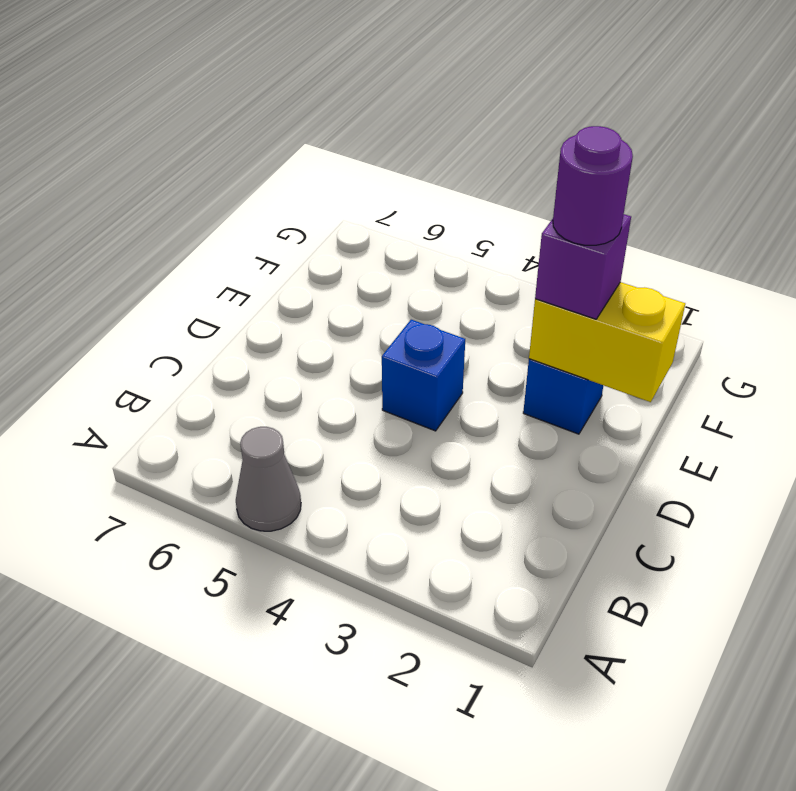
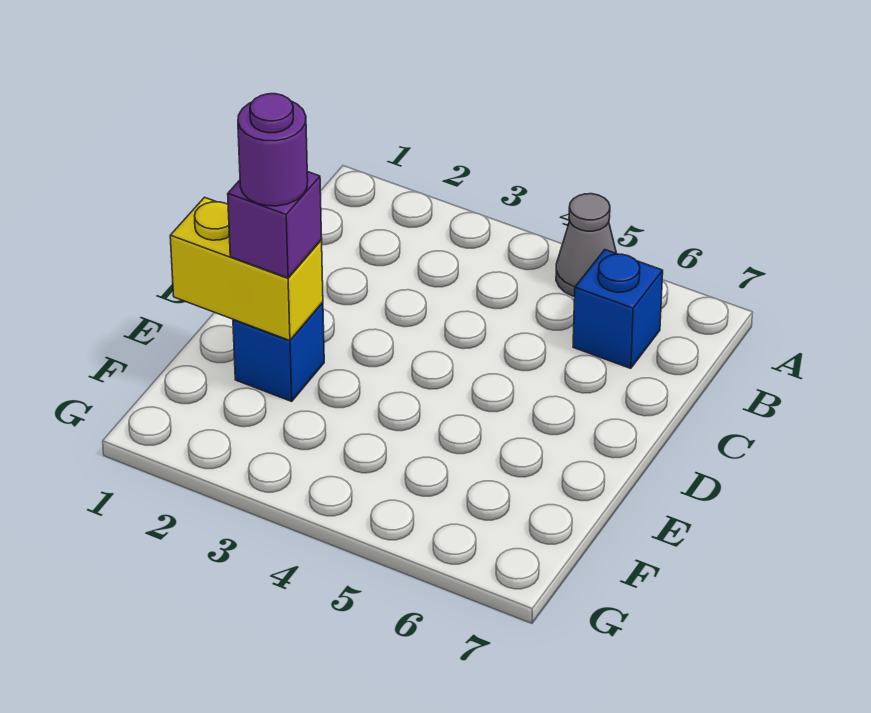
blue brick D4 level 1 -> blue brick B6 level 1

